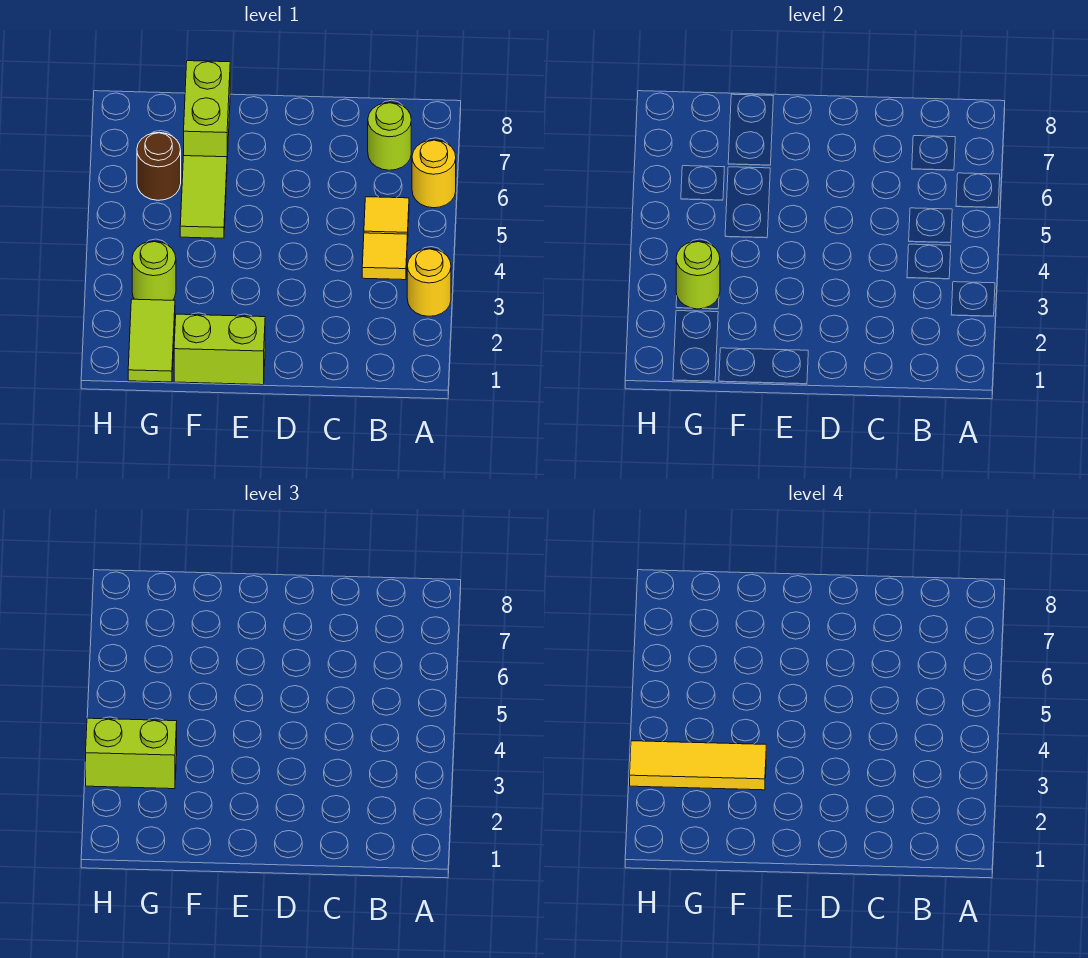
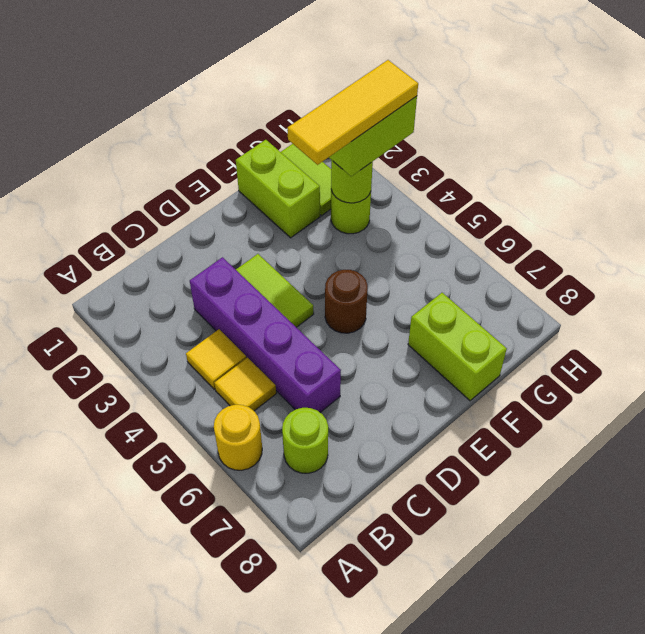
yellow round brick A3 level 1 -> none
none -> purple brick C3:C6 level 1
lime brick E1:F1 level 1 -> lime brick F1:F2 level 1
lime tile F5:F6 level 1 -> lime tile D3:D4 level 1
brown round brick G6 level 1 -> brown round brick E5 level 1

